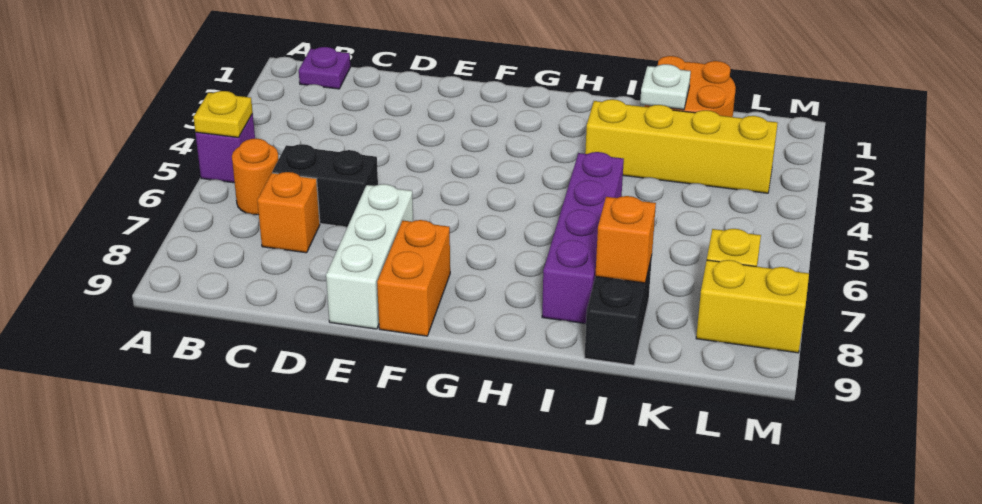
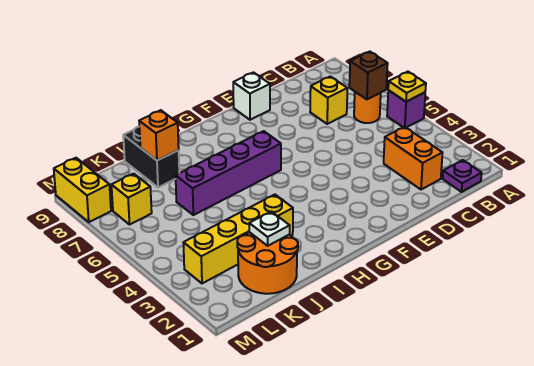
none -> brown brick B6 level 2
black brick C6:D6 level 1 -> none
orange brick C7 level 1 -> yellow brick C7 level 1
white brick E7:E9 level 1 -> white brick E9 level 1
orange brick F8:F9 level 1 -> orange brick C2:C3 level 1
purple brick I5:I8 level 1 -> purple brick G6:J6 level 1
yellow brick L8:M8 level 1 -> yellow brick M8:M9 level 1

